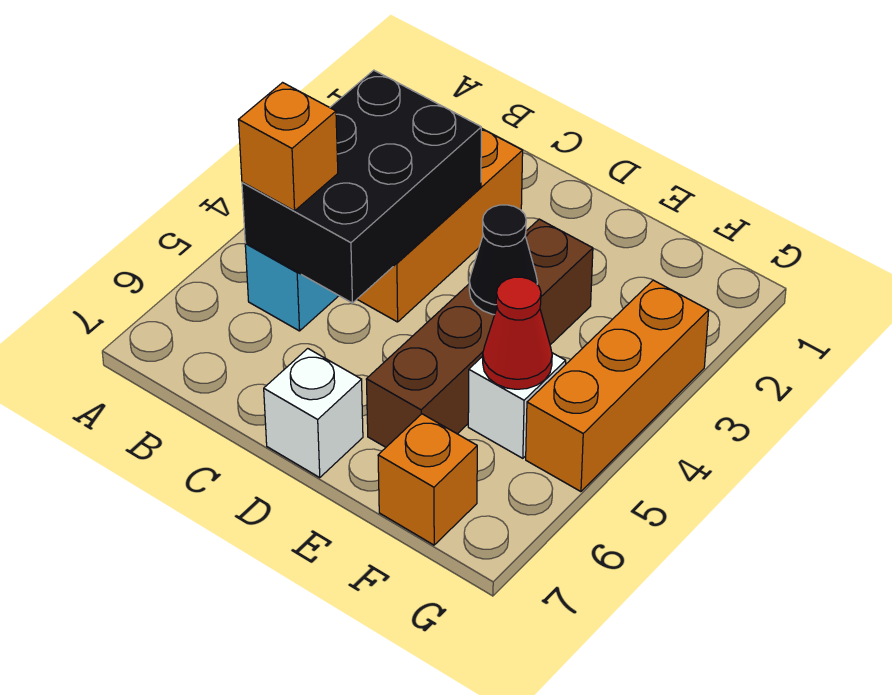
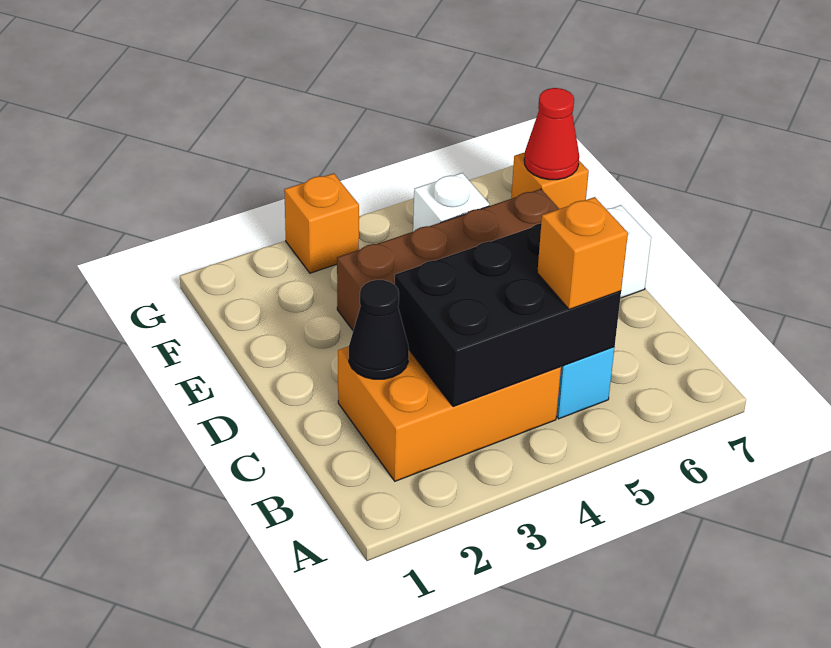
black cone E4 level 2 -> black cone C2 level 2
red cone F5 level 2 -> red cone F7 level 2
orange brick G3:G5 level 1 -> orange brick G3 level 1

